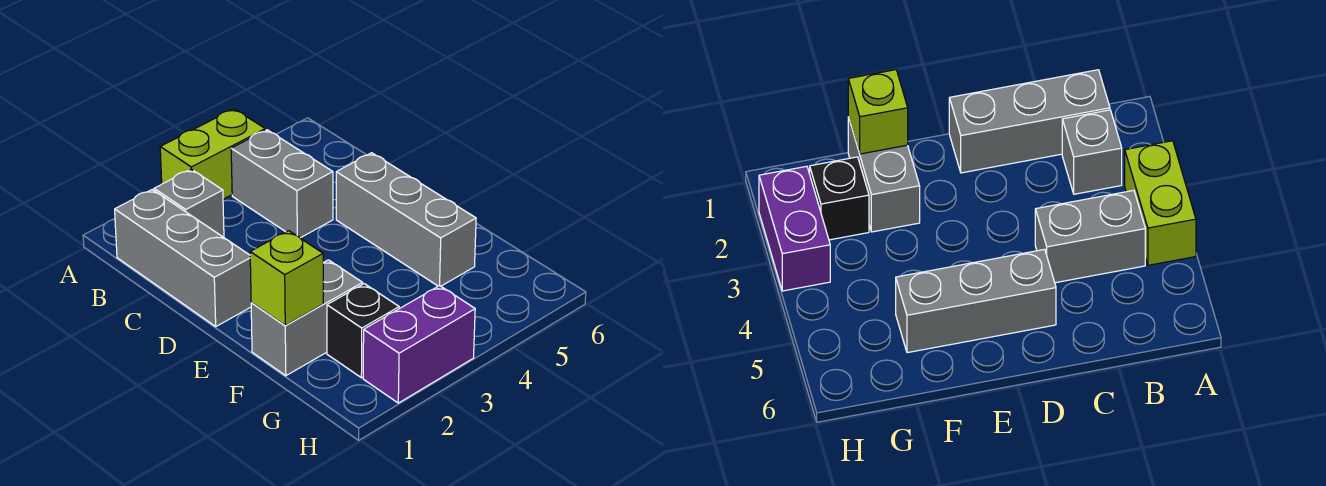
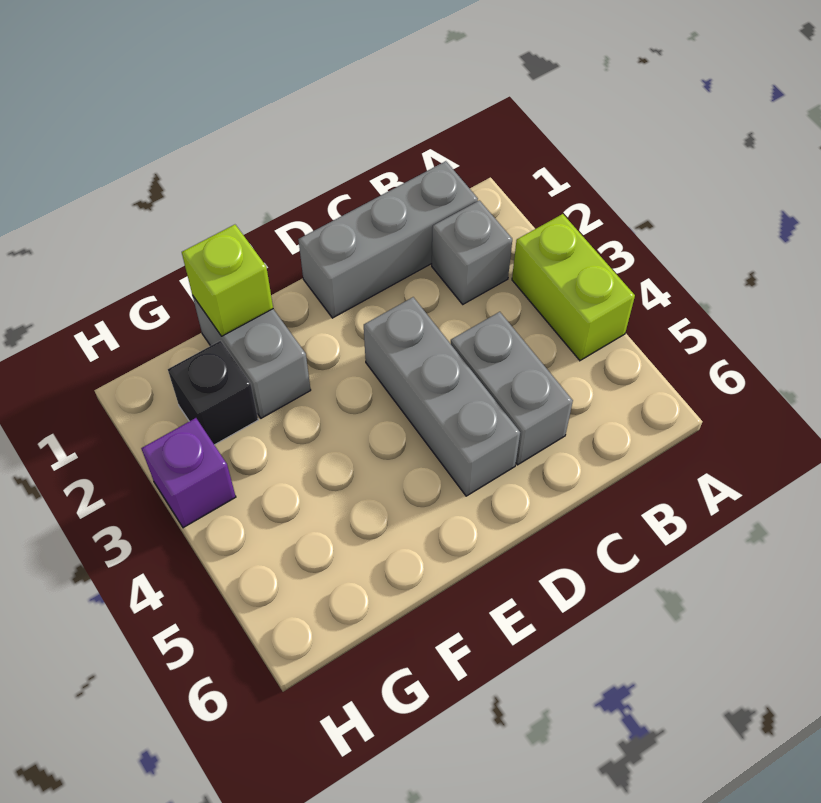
grey brick B4:C4 level 1 -> grey brick C4:C5 level 1
grey brick D5:F5 level 1 -> grey brick D3:D5 level 1
purple brick H2:H3 level 1 -> purple brick H3 level 1

